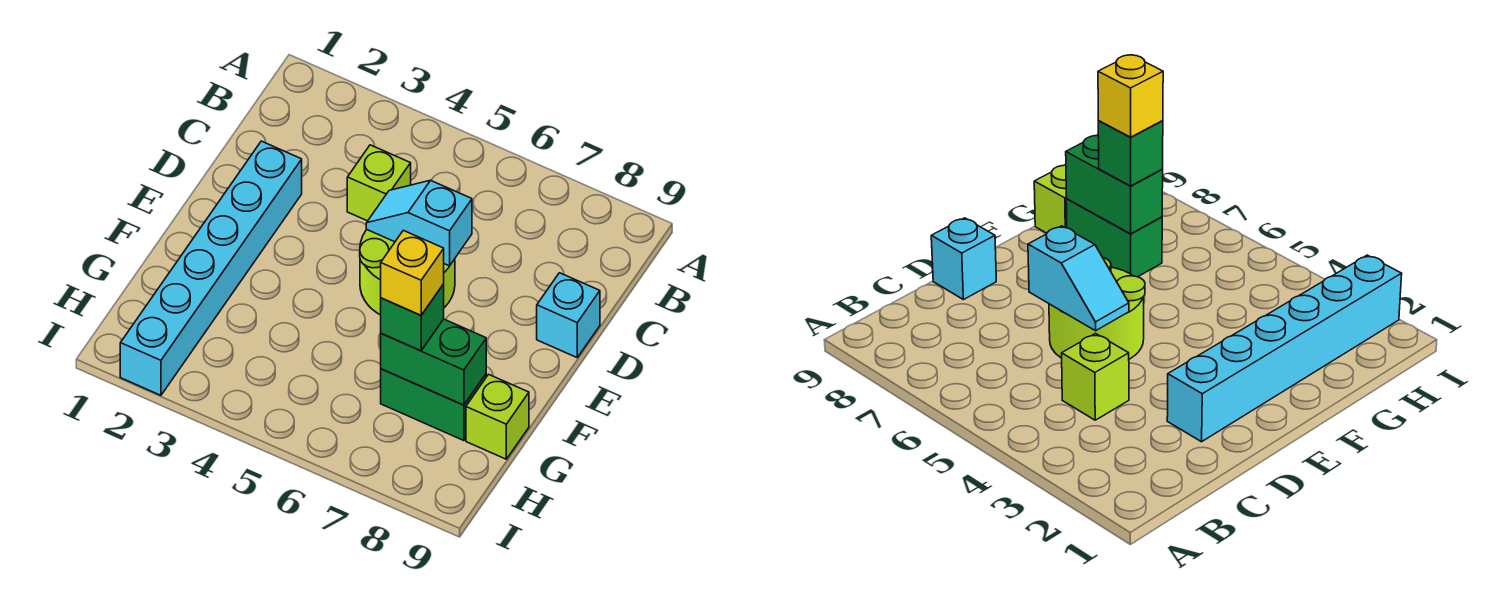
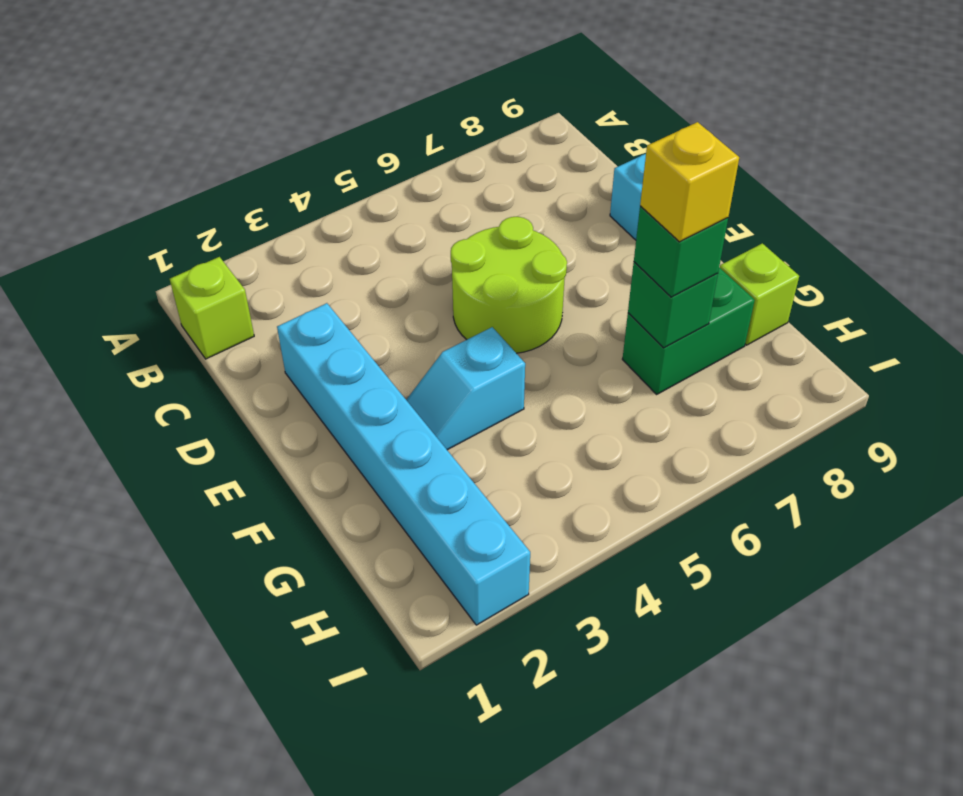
lime brick C4 level 1 -> lime brick B1 level 1
cyan slope D5:D6 level 2 top 6 -> cyan slope F3:F4 level 1 top 4
green brick G7:G8 level 2 -> green brick G7 level 2

